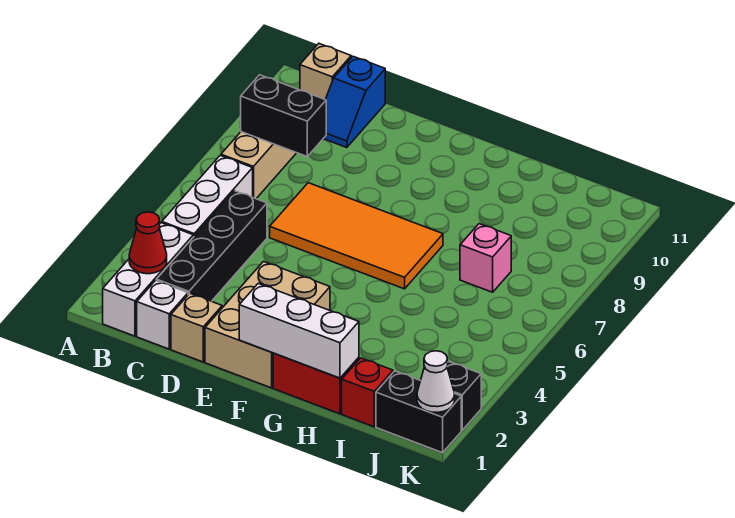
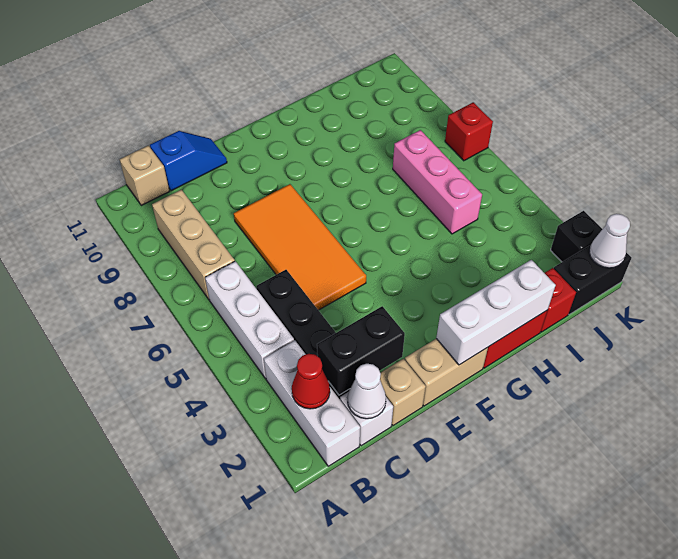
black brick B8:C8 level 2 -> black brick C2:D2 level 2
none -> white cone C1 level 2
blue slope C10:C11 level 1 top 11 -> blue slope C11:D11 level 1 top C
orange tile D6:G7 level 1 -> orange tile D5:E8 level 1
tan brick E1:F3 level 1 -> tan brick E1:F1 level 1
pink brick I7 level 1 -> pink brick I5:I7 level 1
none -> red brick K7 level 1

